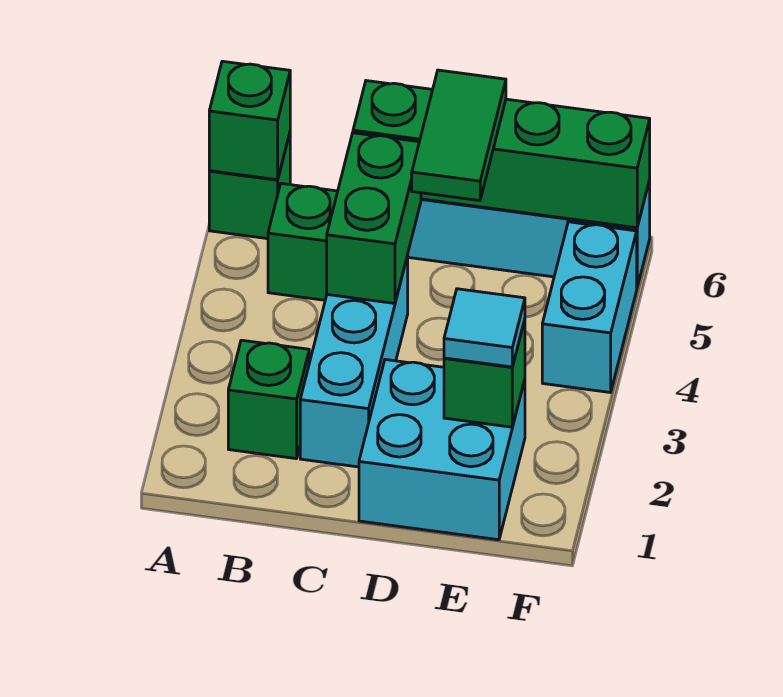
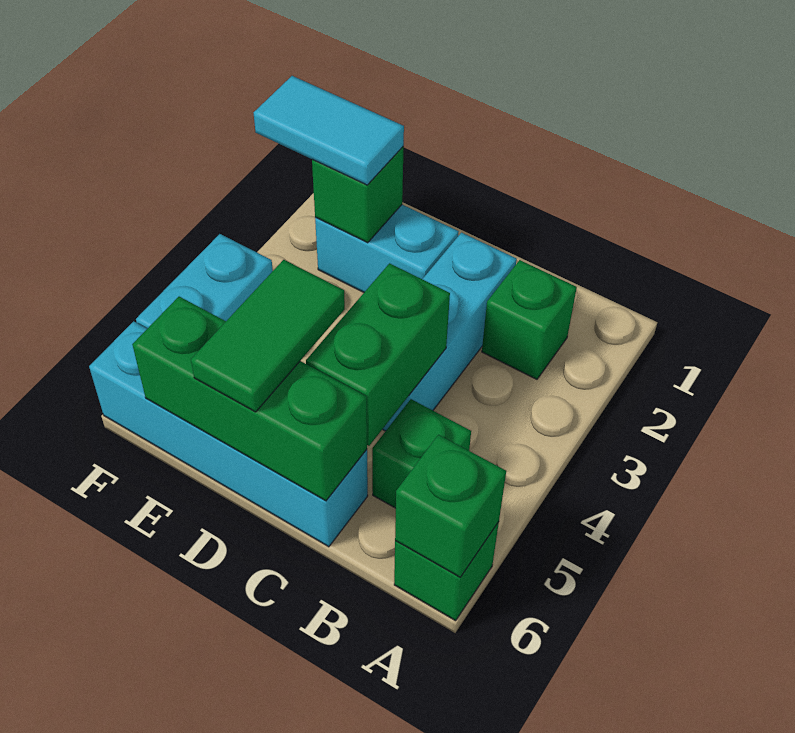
green brick C6:F6 level 2 -> green brick C6:E6 level 2
cyan brick D1:E2 level 1 -> cyan brick D2:E2 level 1
cyan tile E2 level 3 -> cyan tile E2:F2 level 3

